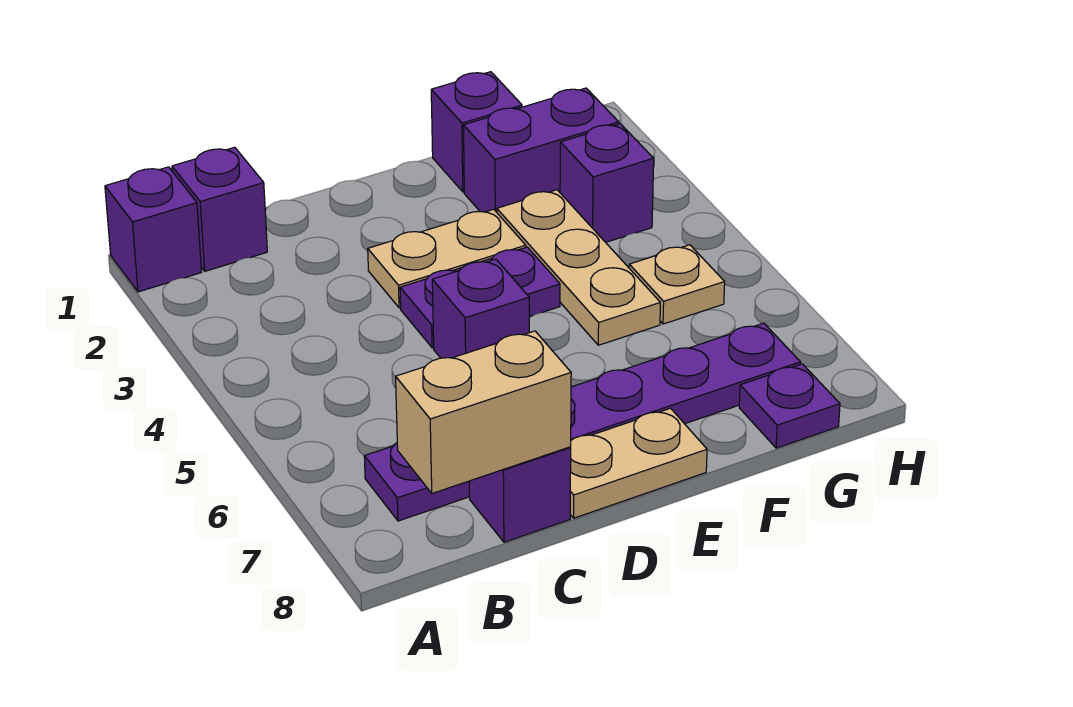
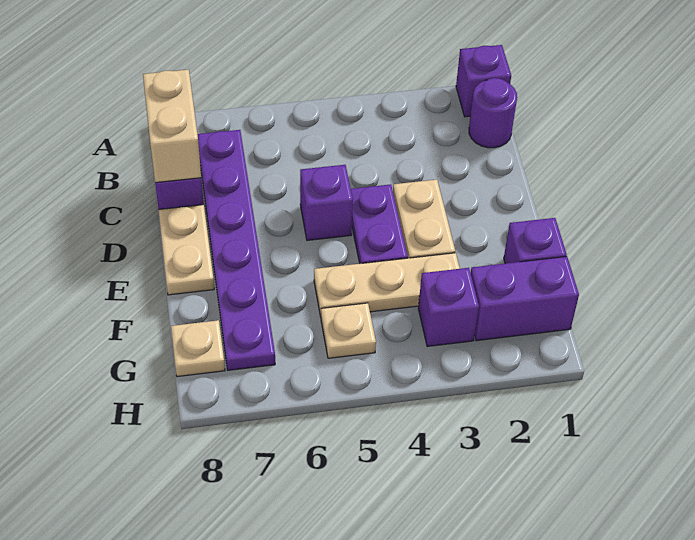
purple brick B1 level 1 -> purple round brick B1 level 1
purple brick F2:G2 level 1 -> purple brick G1:G2 level 1
purple plate G8 level 1 -> tan plate G8 level 1

